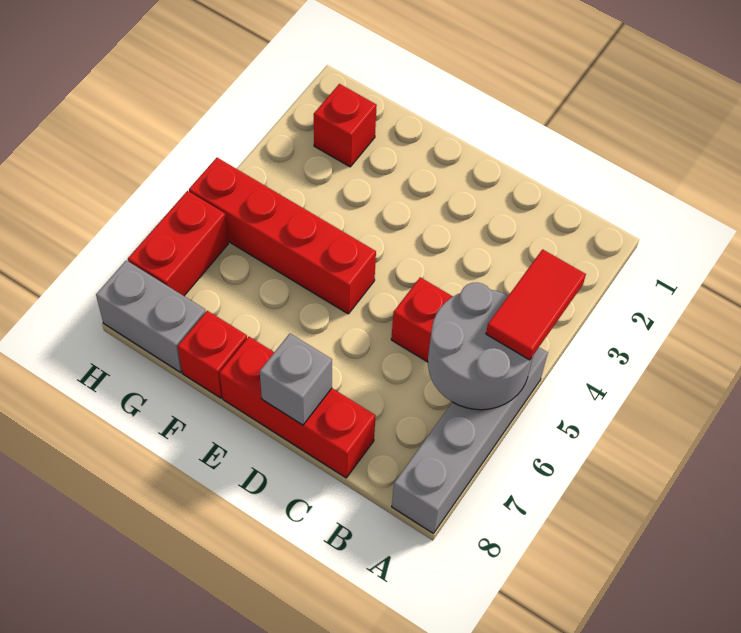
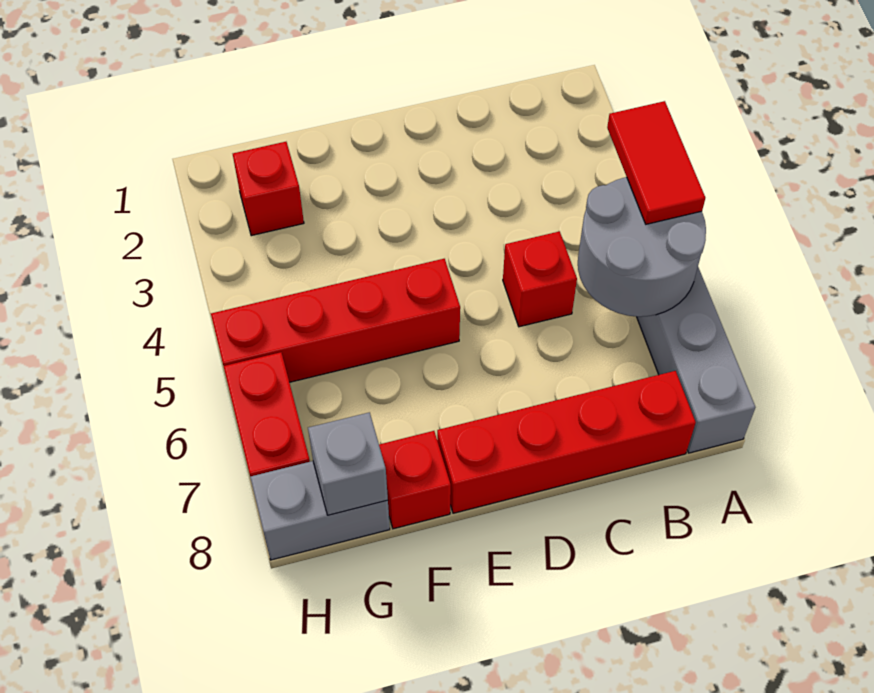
red brick C8:E8 level 1 -> red brick B8:E8 level 1
grey brick D8 level 2 -> grey brick G8 level 2

